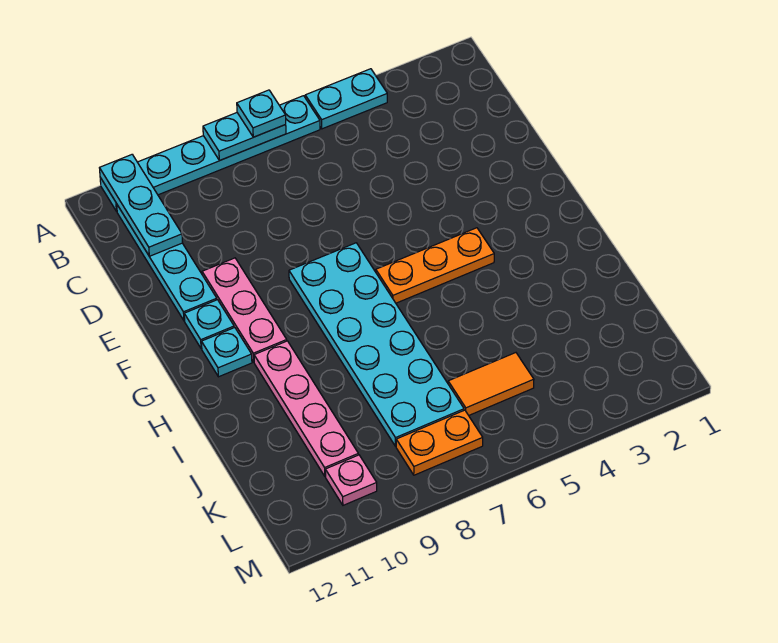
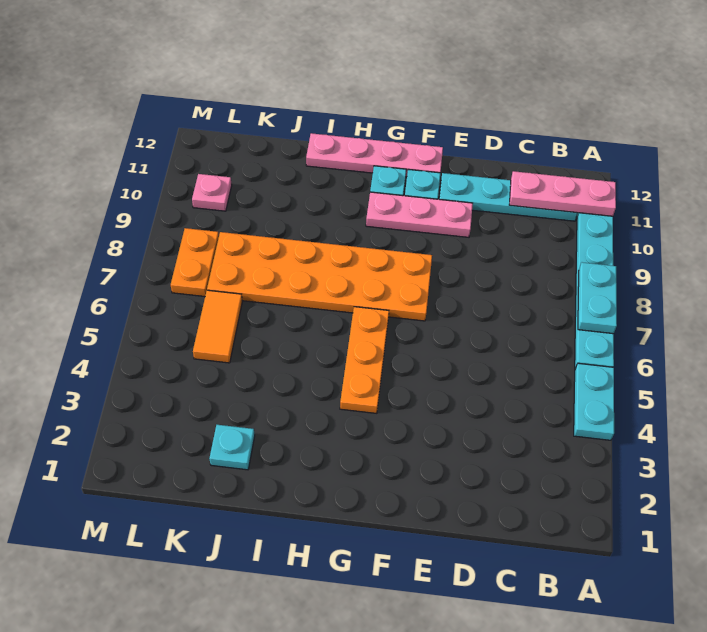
cyan plate A7 level 3 -> cyan plate J2 level 1
cyan plate A11:C11 level 2 -> pink plate A11:C11 level 2
cyan plate F7:K8 level 1 -> orange plate F7:K8 level 1
pink plate H10:K10 level 1 -> pink plate F12:I12 level 1

